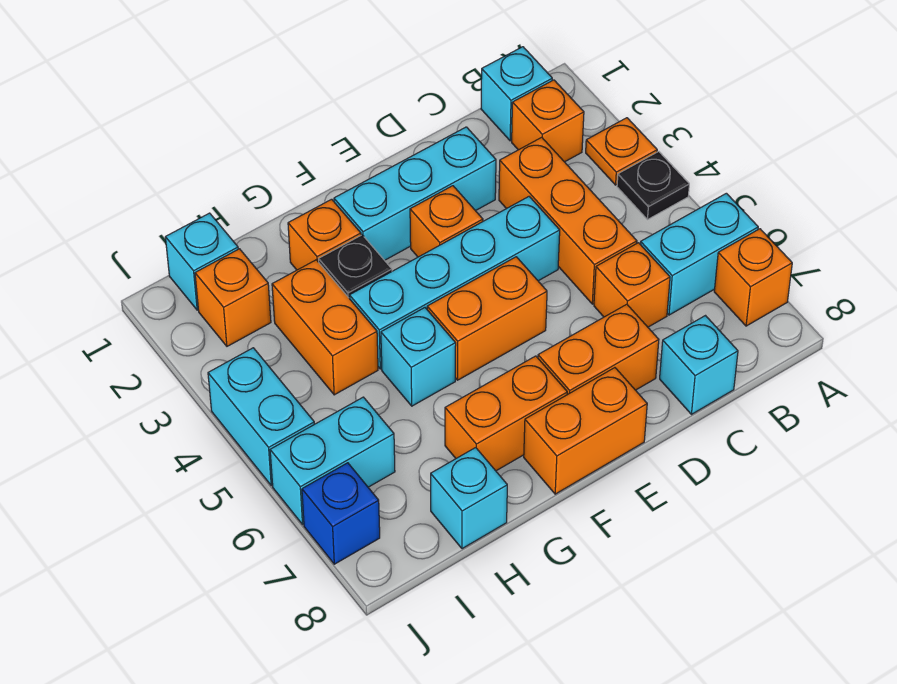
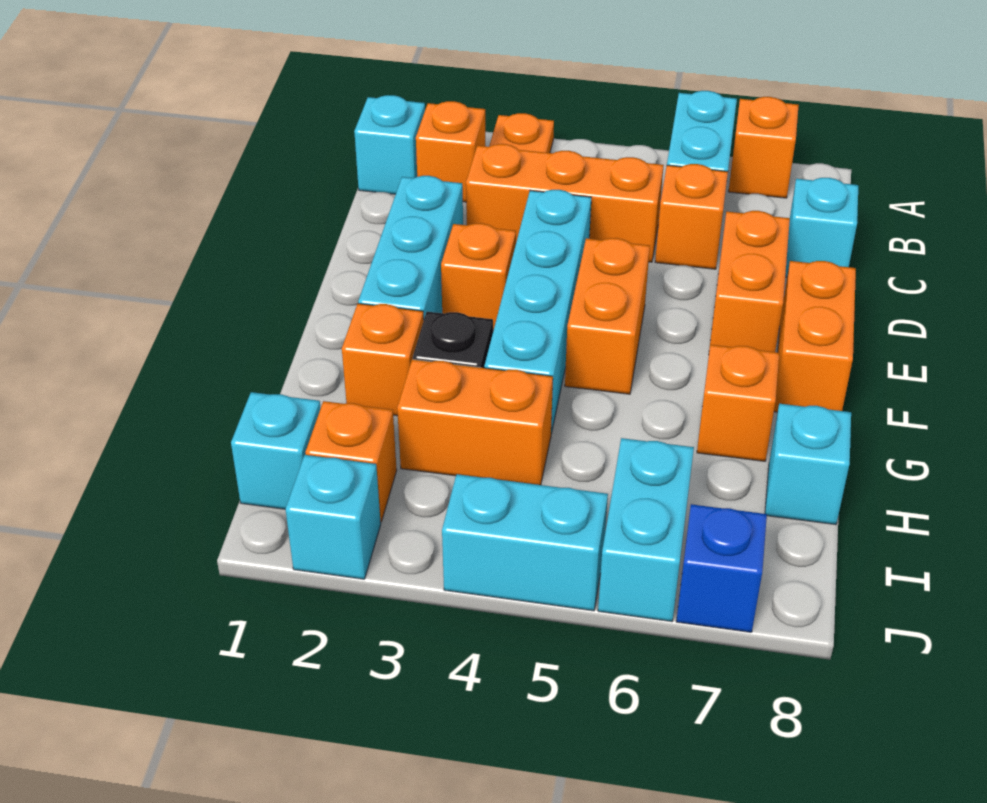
black plate A4 level 1 -> none
orange brick F7:G7 level 1 -> orange brick G7 level 1
cyan brick G5 level 1 -> cyan brick J2 level 1

